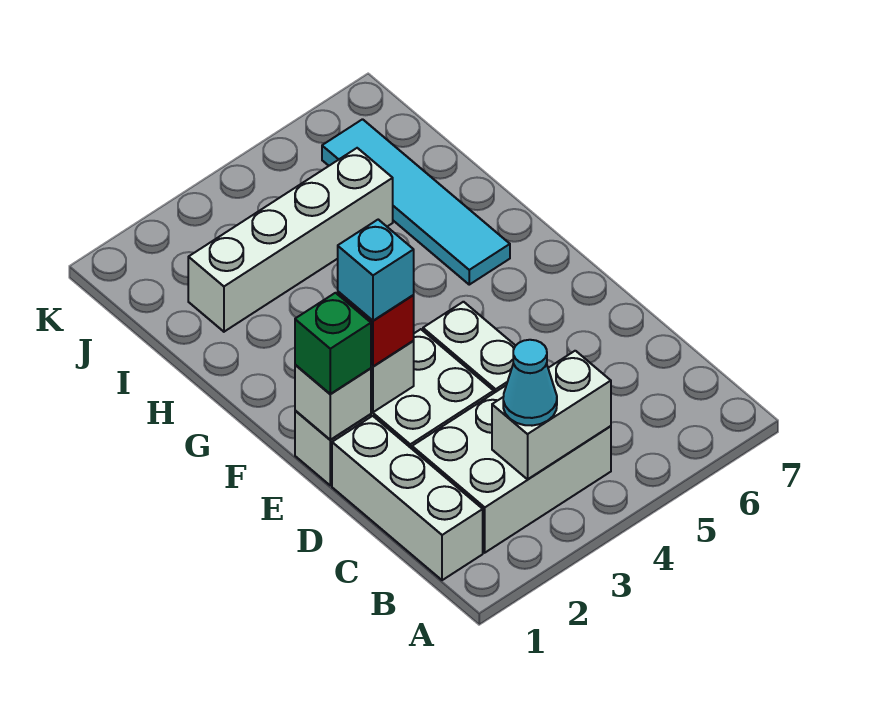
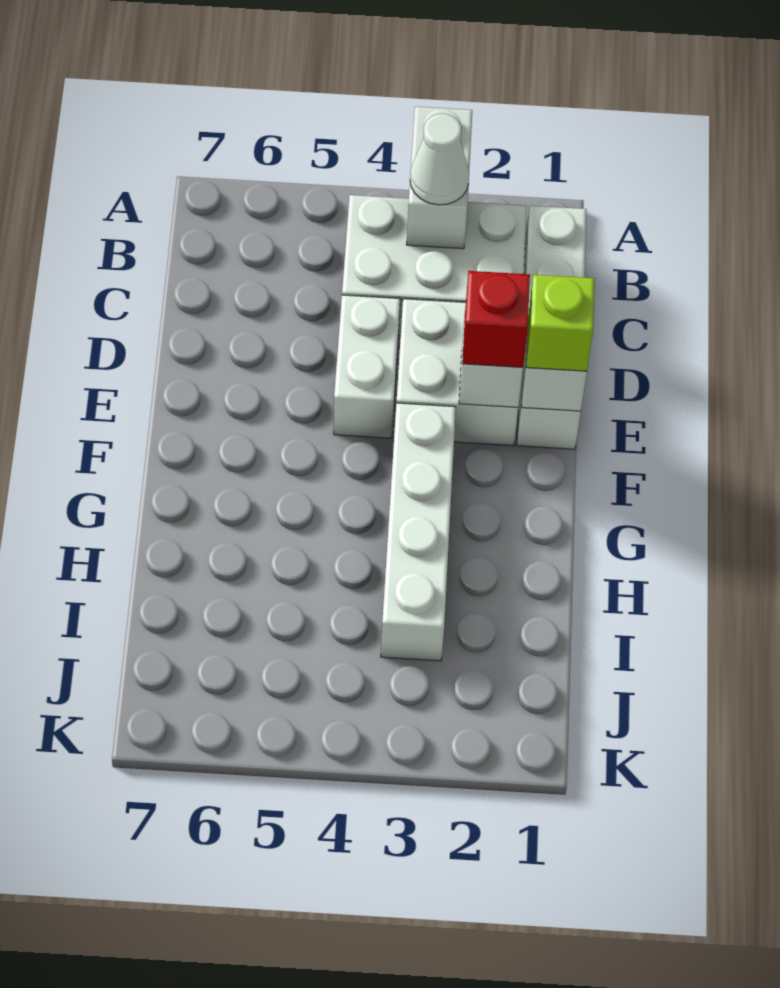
white brick B3:B4 level 2 -> white brick A3:B3 level 2
cyan cone B3 level 3 -> white cone B3 level 3
green brick E1 level 3 -> lime brick E1 level 3
cyan brick E2 level 4 -> none
cyan tile G6:J6 level 1 -> none
white brick I2:I5 level 1 -> white brick F3:I3 level 1

